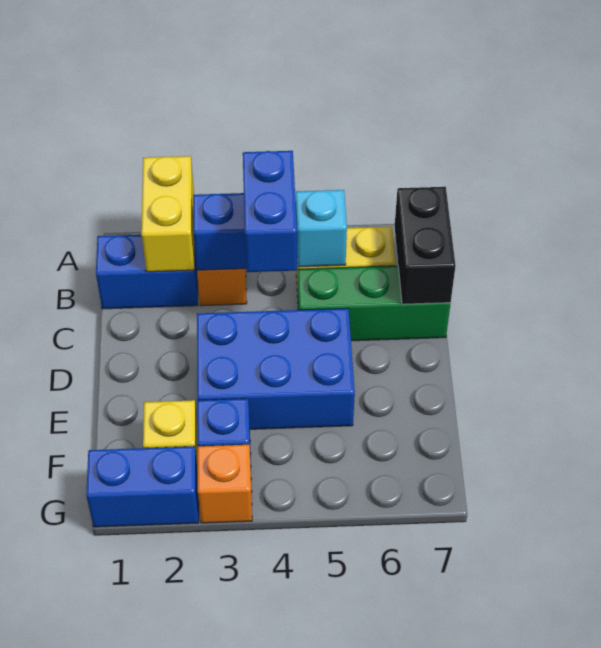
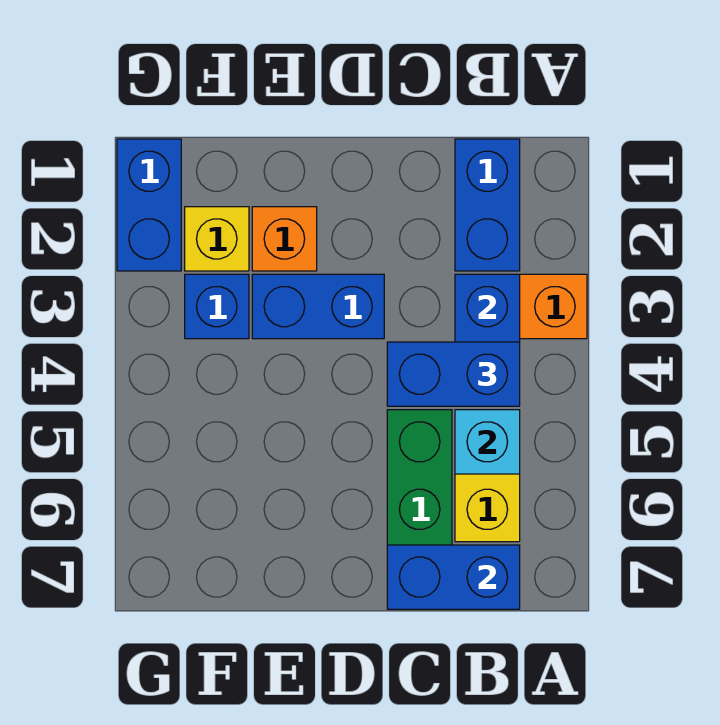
yellow brick A2:B2 level 2 -> none
black brick B7:C7 level 2 -> blue brick B7:C7 level 2
blue brick D3:E5 level 1 -> blue brick D3:E3 level 1
orange brick G3 level 1 -> orange brick E2 level 1

